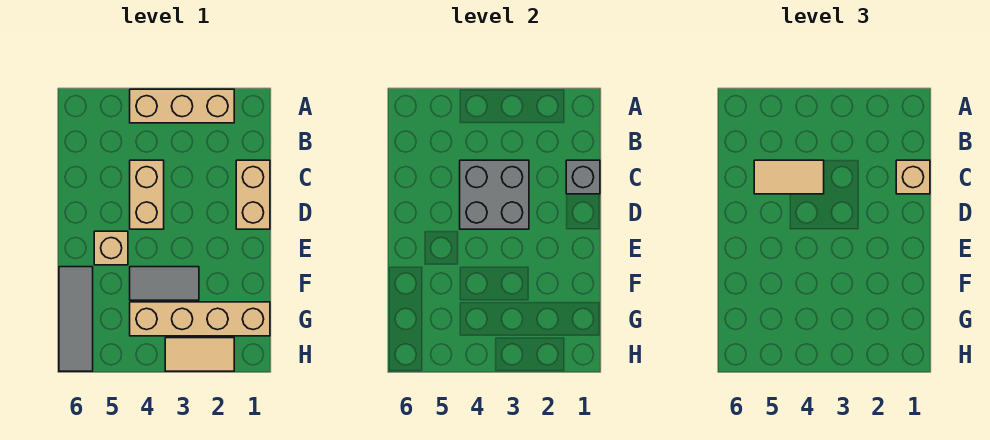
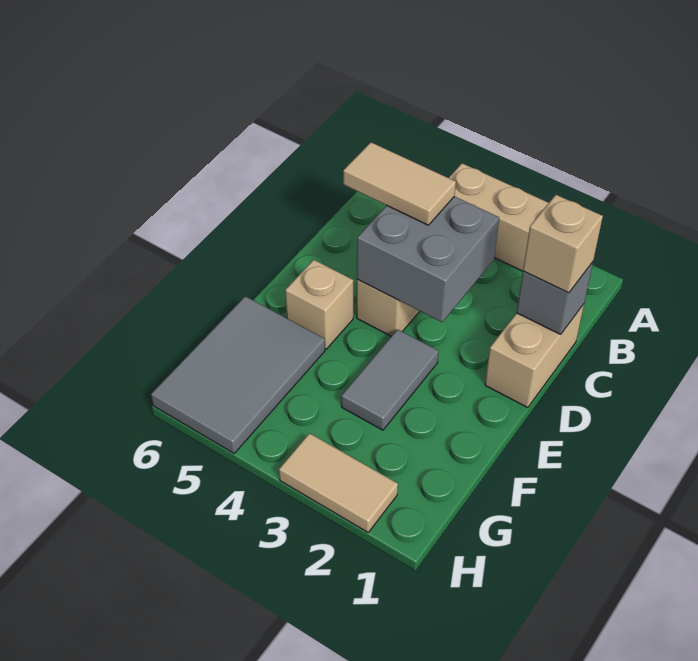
grey tile F3:F4 level 1 -> grey tile E3:F3 level 1
grey tile F6:H6 level 1 -> grey tile F5:H6 level 1
tan brick G1:G4 level 1 -> none

